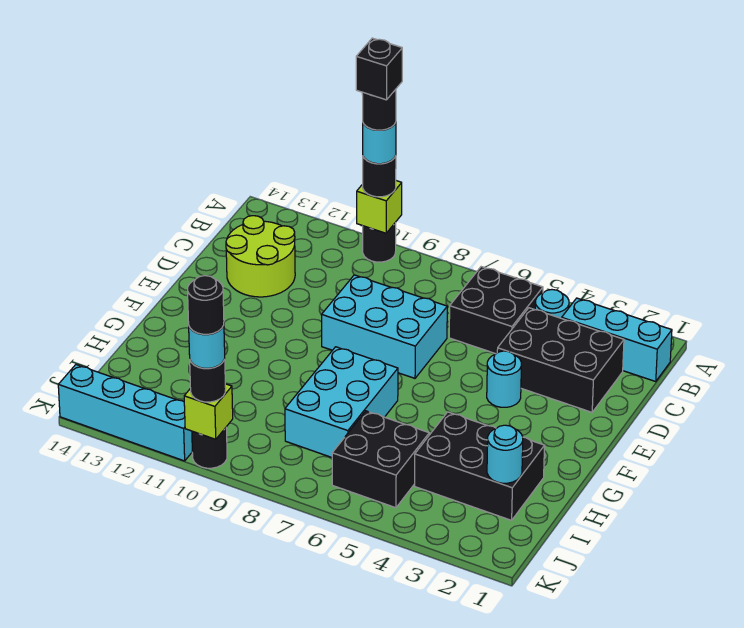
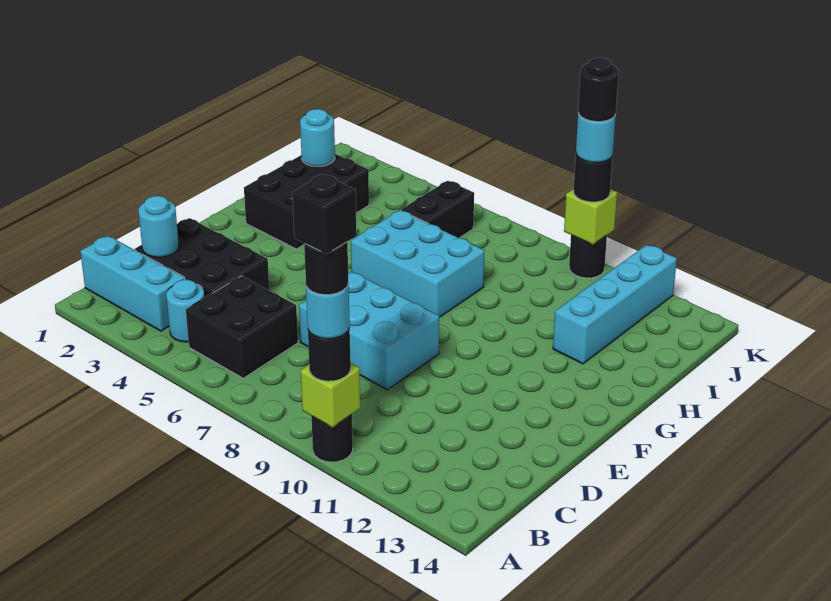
lime round brick C12:D13 level 1 -> none
cyan round brick E4 level 1 -> cyan round brick C2 level 2
cyan brick G7:I8 level 1 -> cyan brick G6:H8 level 1
black brick H2:I4 level 1 -> black brick G2:I3 level 1
black brick I5:J6 level 1 -> black brick I6:J6 level 1
cyan brick K11:K14 level 1 -> cyan brick H12:K12 level 1

